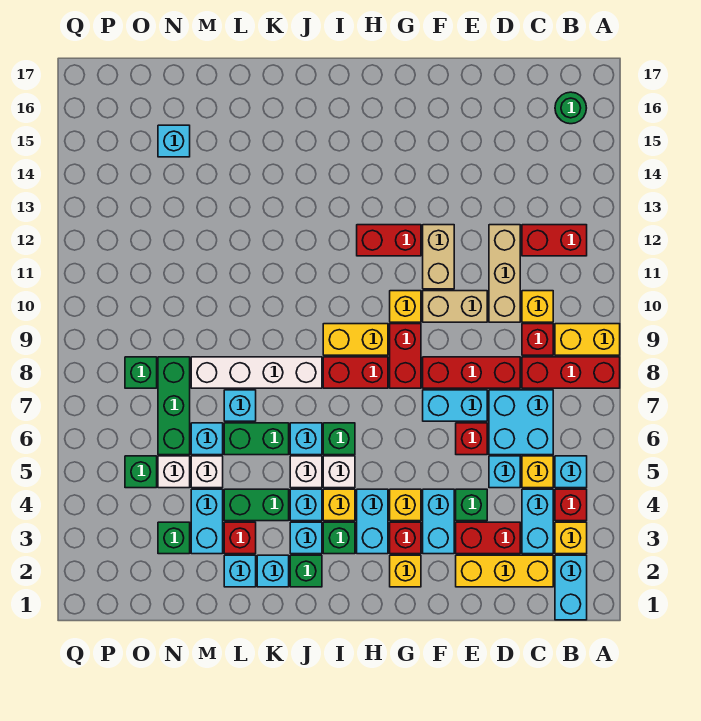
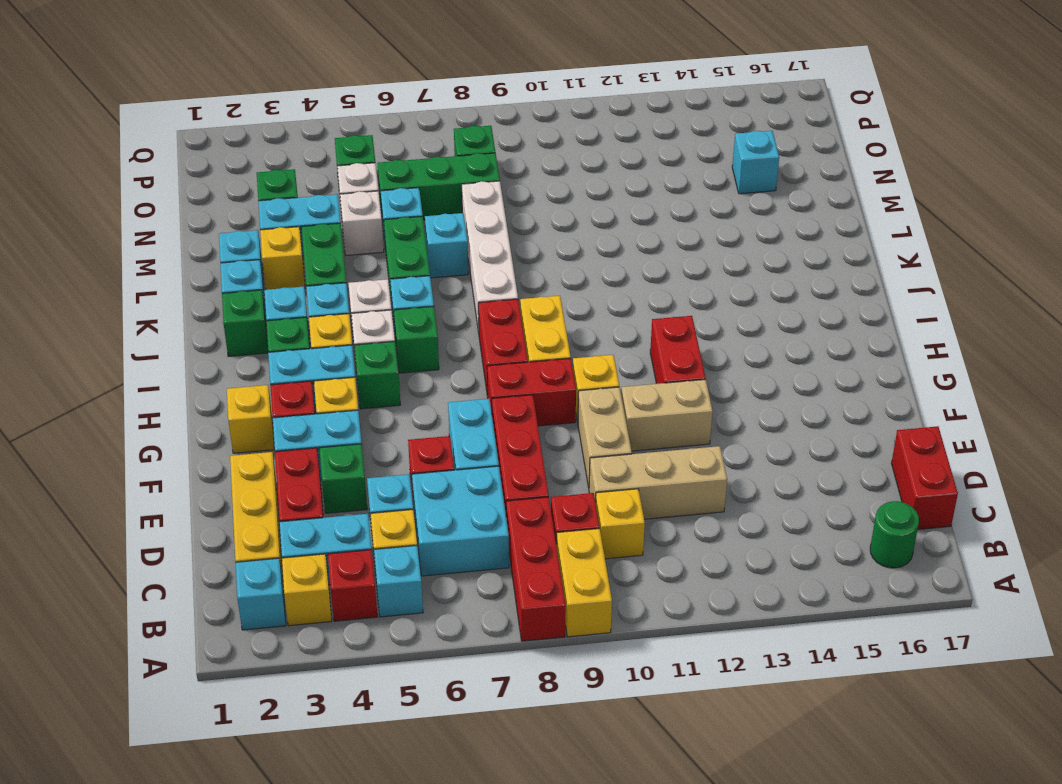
cyan brick B1:B2 level 1 -> cyan brick B2 level 1
red brick B12:C12 level 1 -> red brick C17:D17 level 1
none -> green brick H5 level 1
red brick L3 level 1 -> yellow brick L3 level 1

